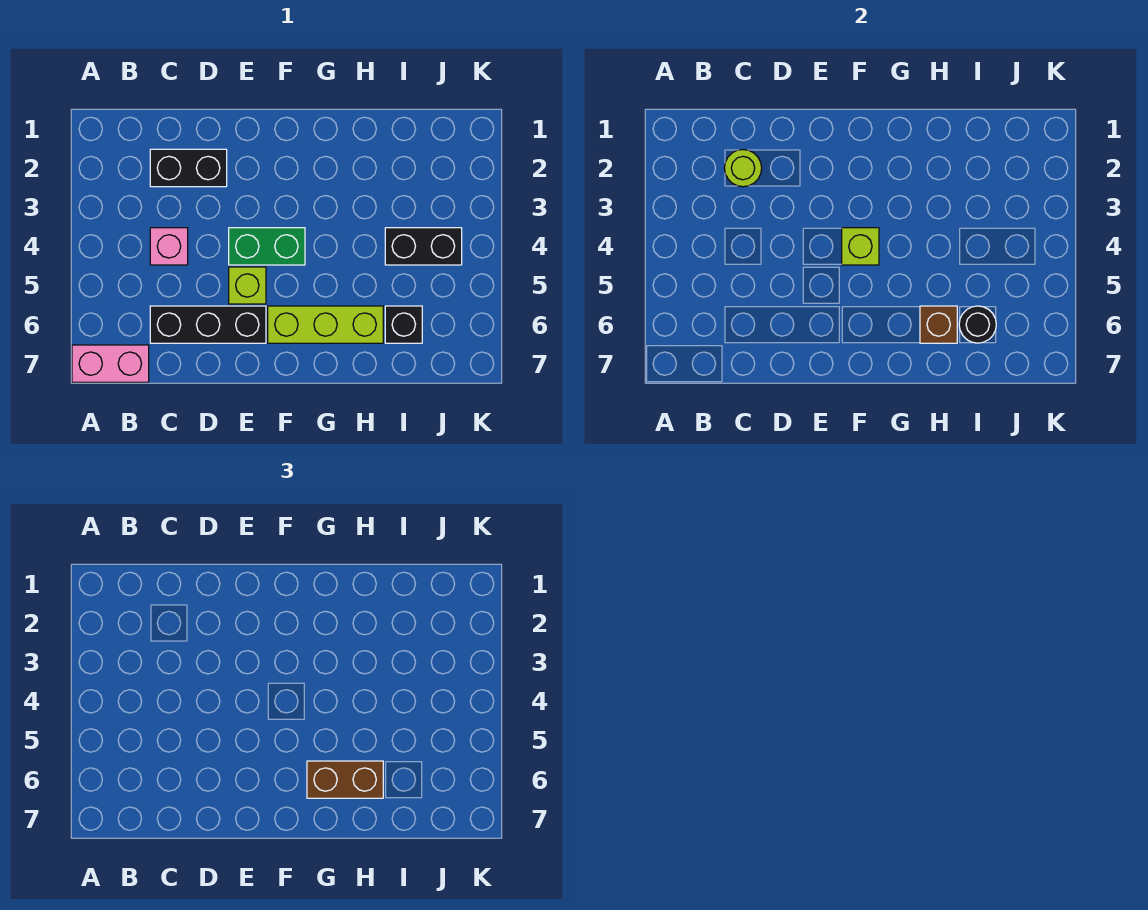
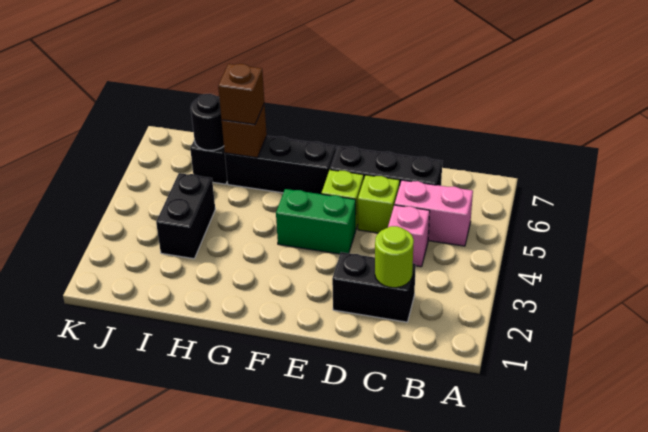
pink brick A7:B7 level 1 -> pink brick B5:C5 level 1
lime brick F4 level 2 -> lime brick D5 level 1
lime brick F6:H6 level 1 -> black brick F6:H6 level 1
brown brick G6:H6 level 3 -> brown brick H6 level 3
black brick I4:J4 level 1 -> black brick I3:I4 level 1

